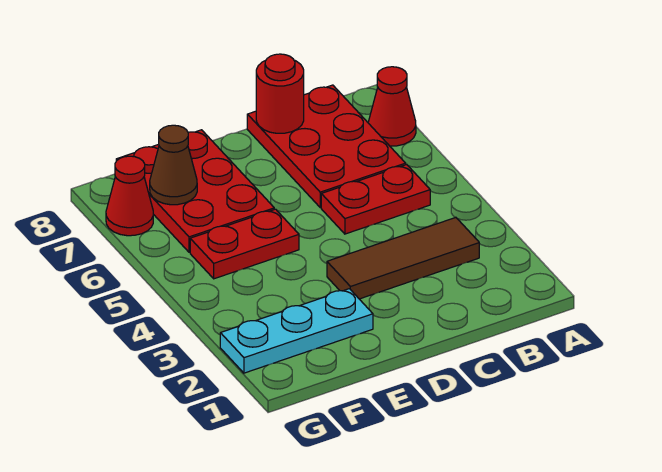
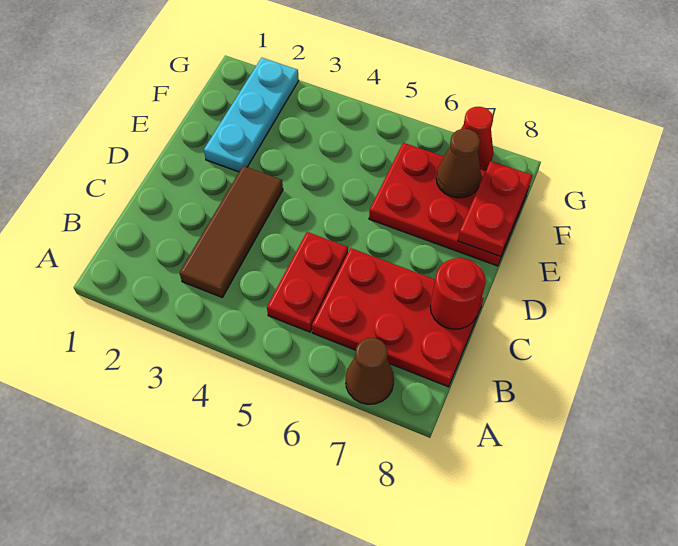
red cone A7 level 1 -> brown cone A7 level 1
red plate E5:F5 level 1 -> red plate E8:F8 level 2

